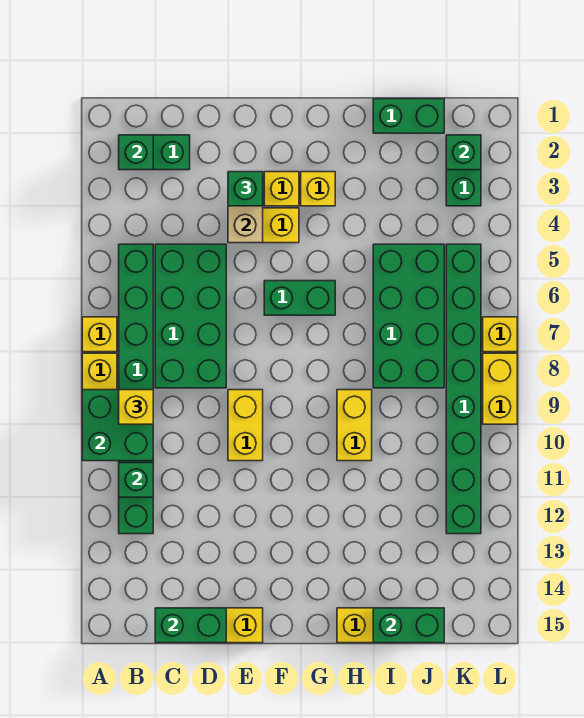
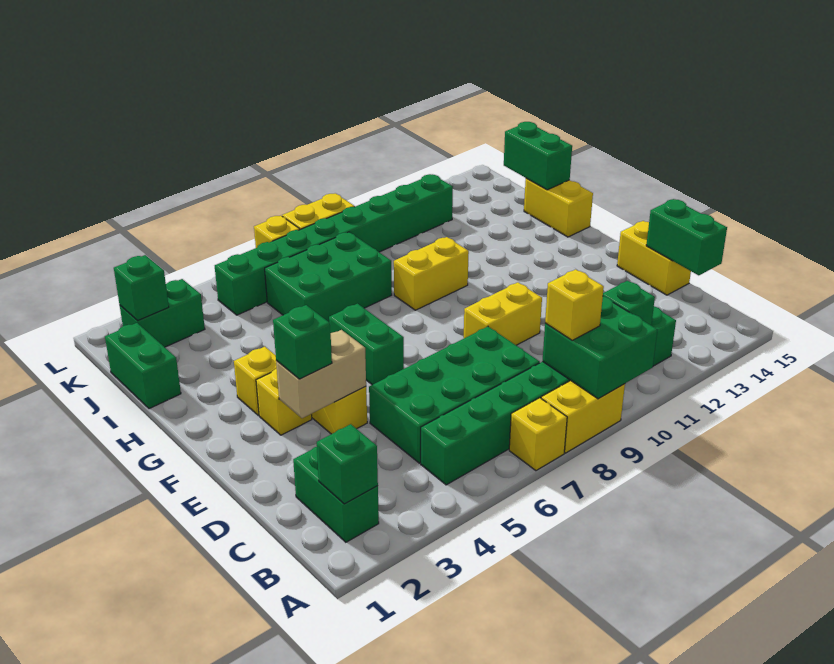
green brick I5:J8 level 1 -> green brick I6:J8 level 1

